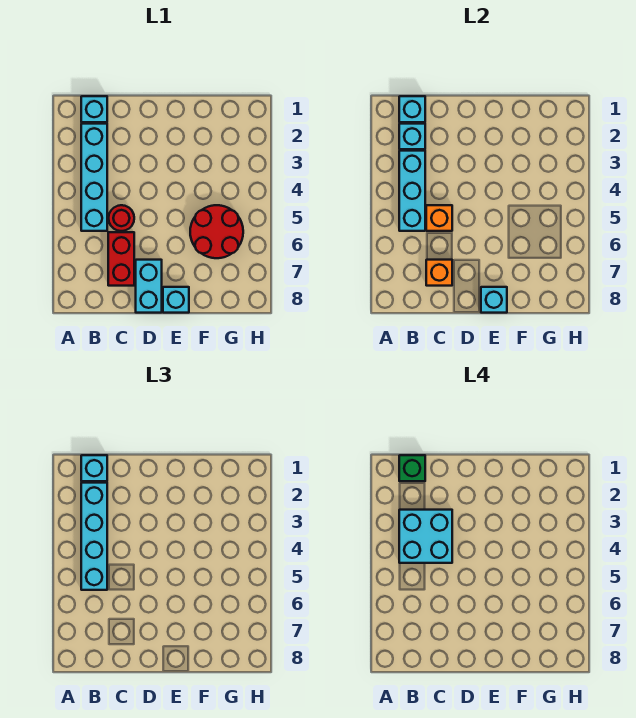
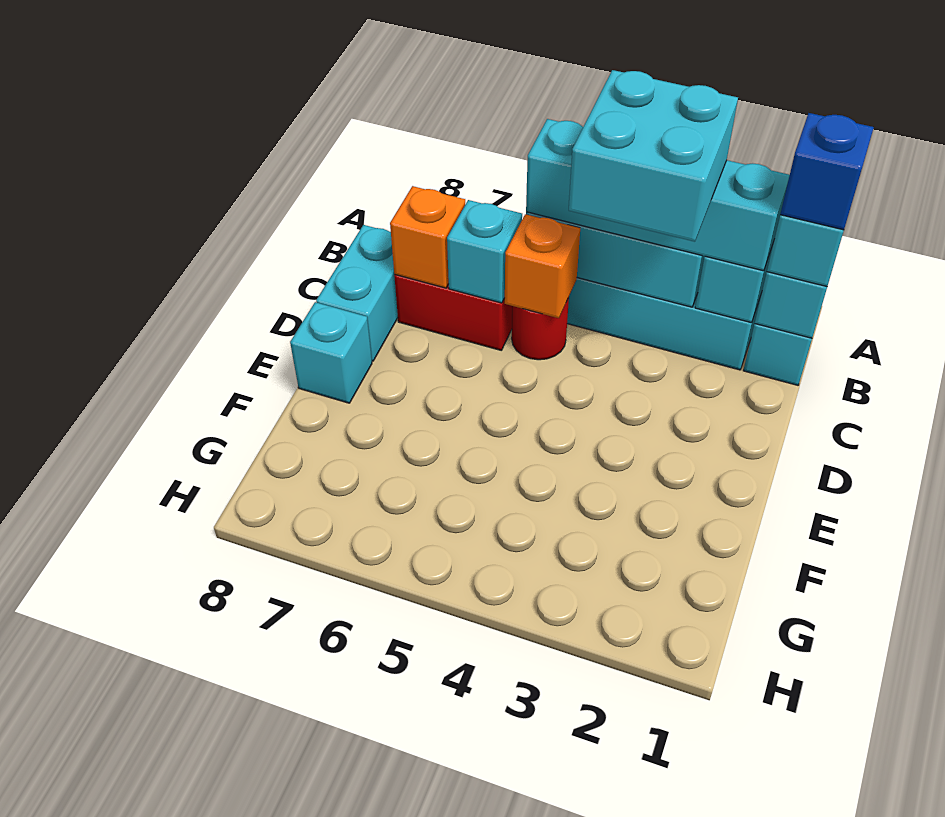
green brick B1 level 4 -> blue brick B1 level 4
cyan brick D7:D8 level 1 -> cyan brick C8:D8 level 1
cyan brick E8 level 2 -> cyan brick C6 level 2
red round brick F5:G6 level 1 -> none

